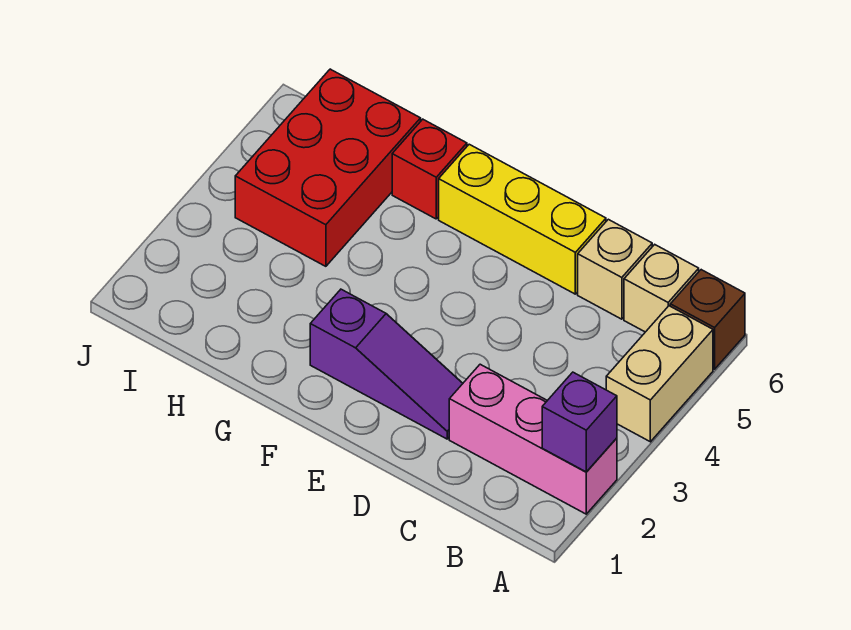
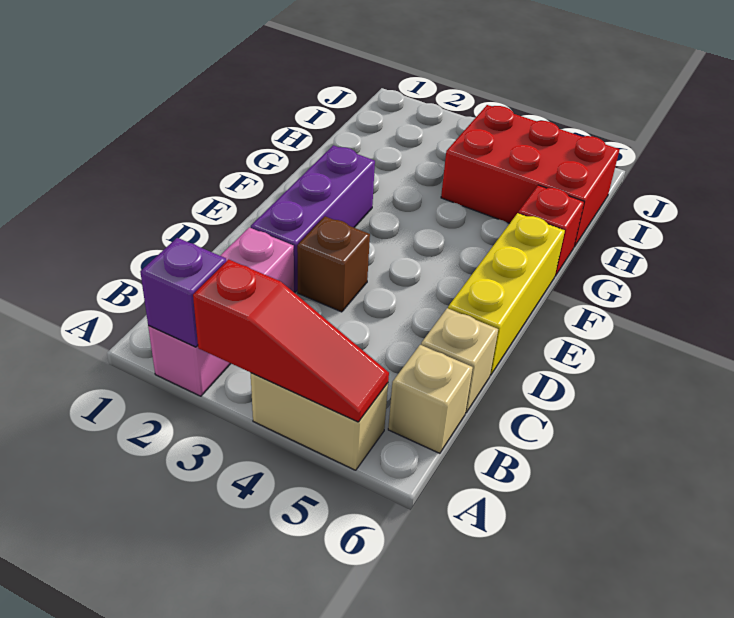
none -> red slope A3:A5 level 2 top 3
brown brick A6 level 1 -> brown brick D3 level 1
purple slope D2:F2 level 1 top F -> purple brick D2:F2 level 1

